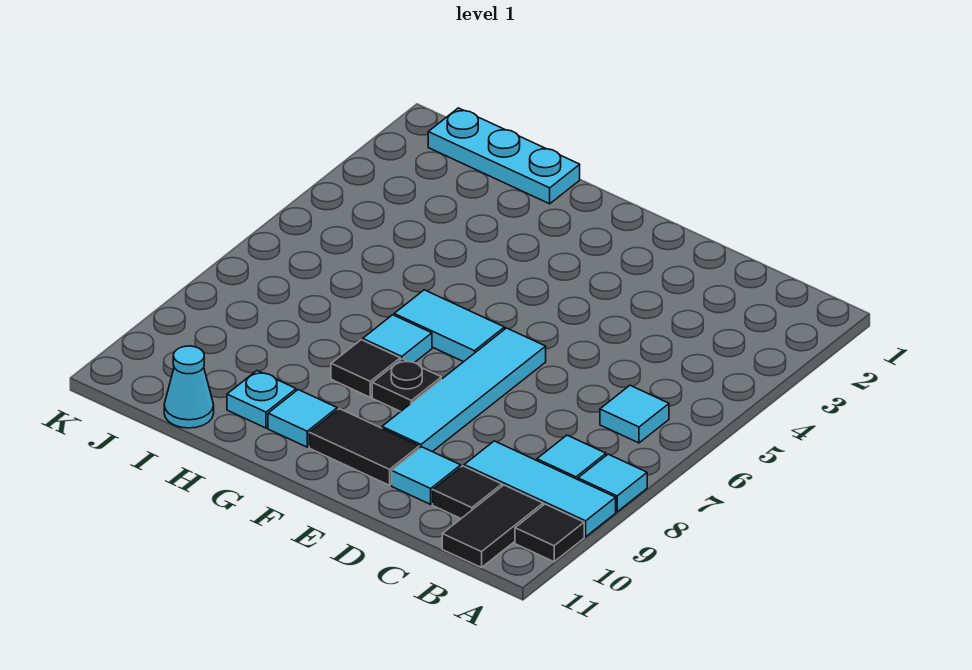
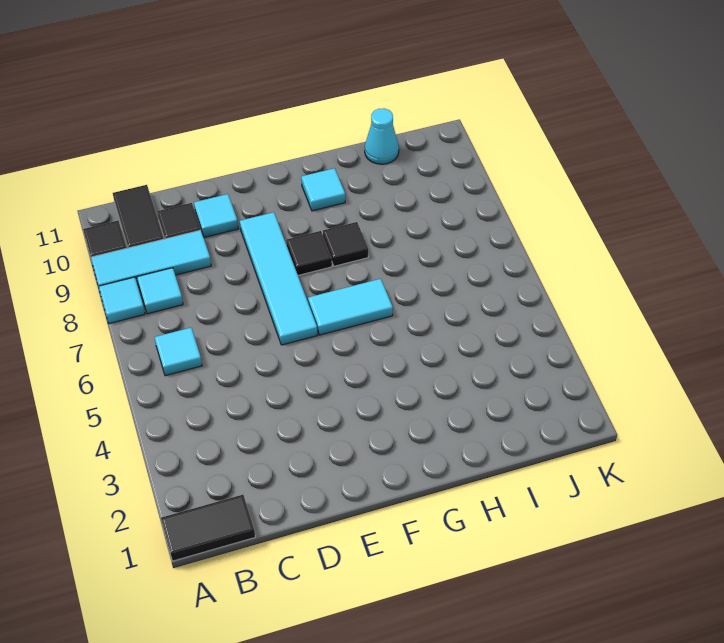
black tile E10:F10 level 1 -> black tile A1:B1 level 1
black plate F8 level 1 -> black tile F8 level 1
cyan tile G7 level 1 -> none
cyan plate H1:J1 level 1 -> none
cyan plate H10 level 1 -> none

